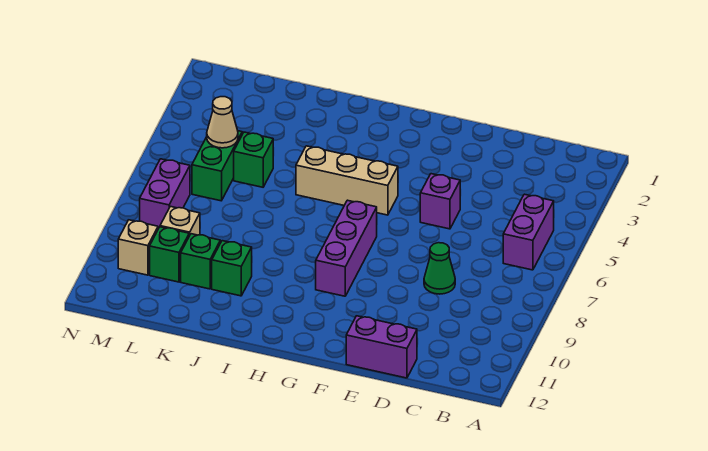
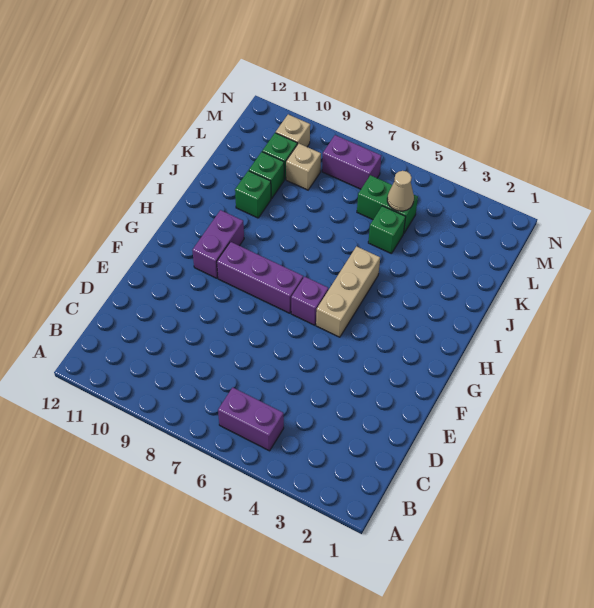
green cone D8 level 1 -> none
purple brick D12:E12 level 1 -> purple brick G10:H10 level 1
purple brick E5 level 1 -> purple brick G6 level 1

